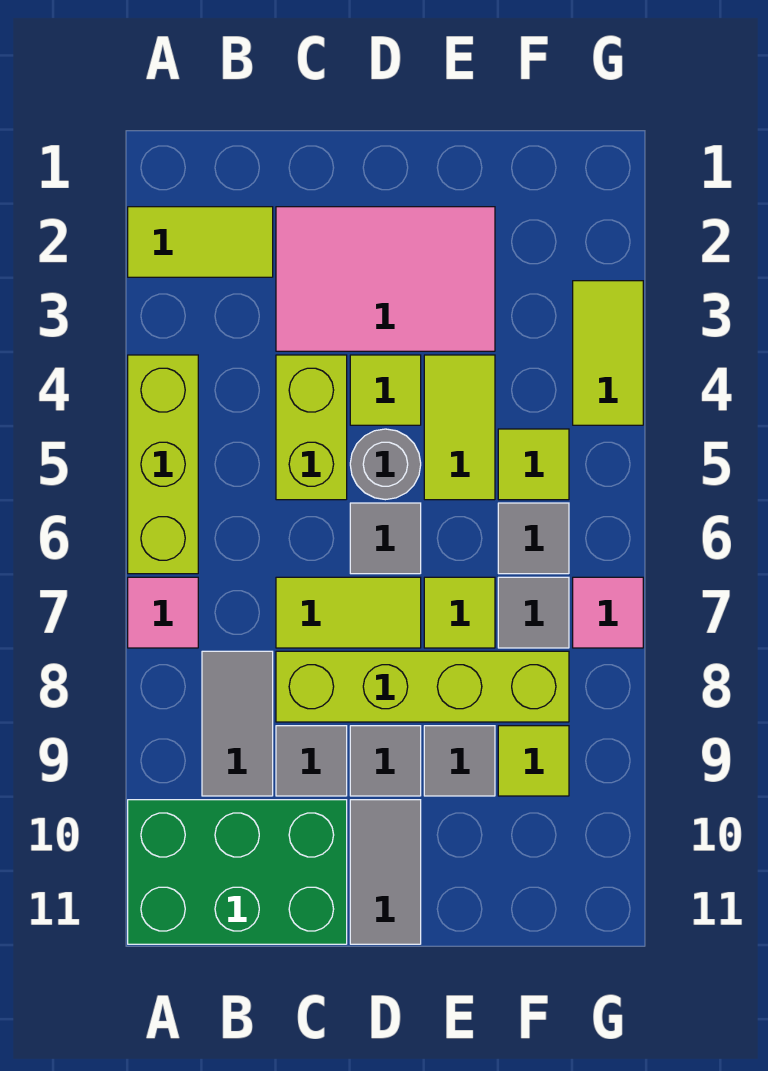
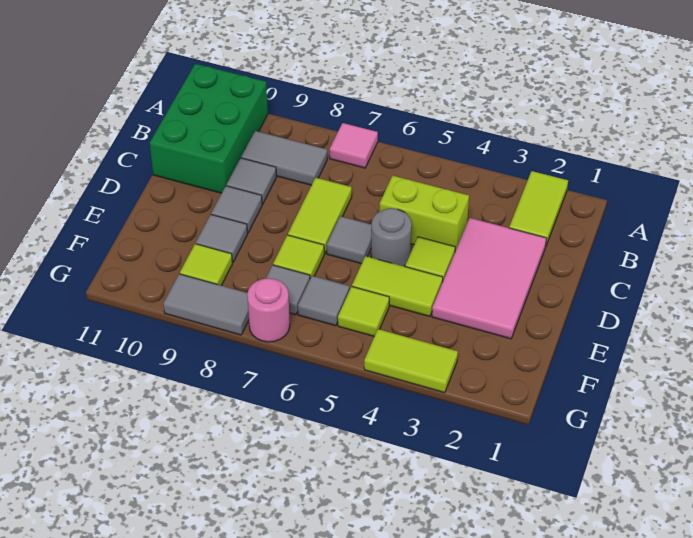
lime brick A4:A6 level 1 -> none
lime brick C8:F8 level 1 -> none
grey tile D10:D11 level 1 -> grey tile G8:G9 level 1
pink tile G7 level 1 -> pink round brick G7 level 1

